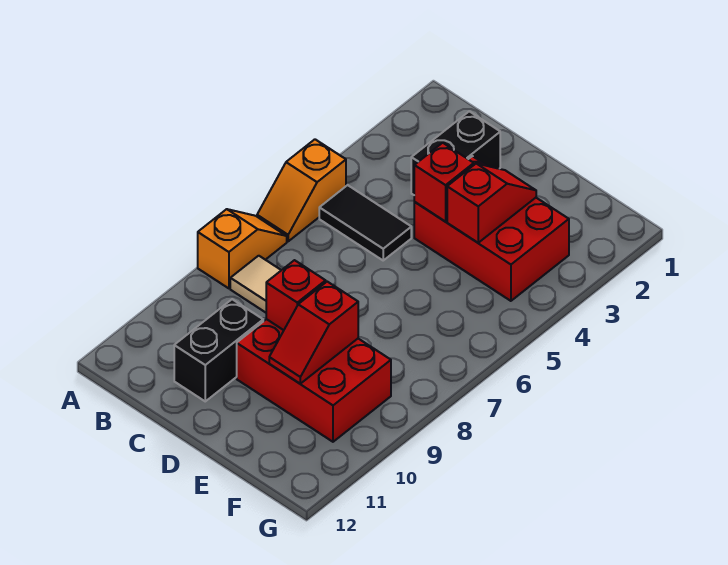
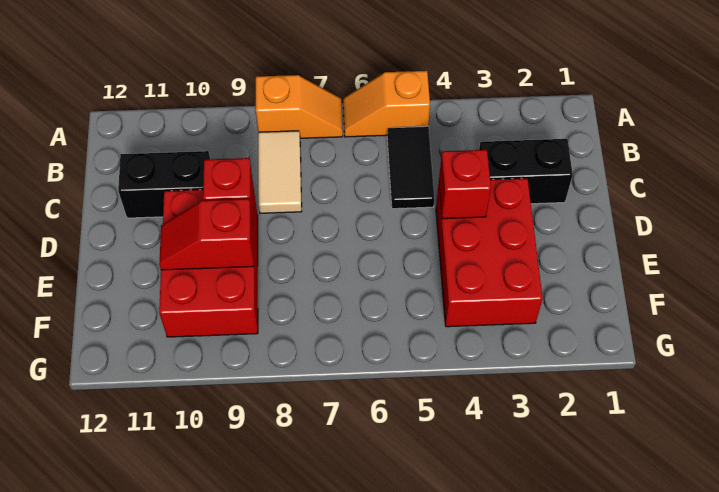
red slope E3:E4 level 2 top 4 -> none

